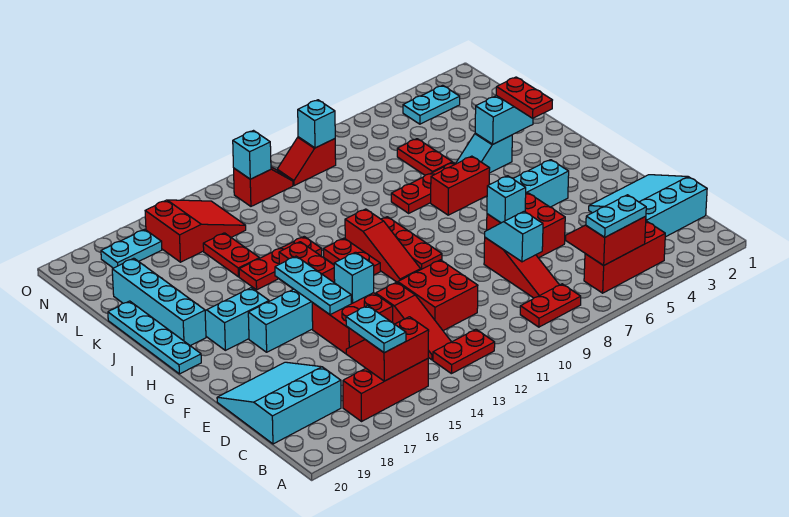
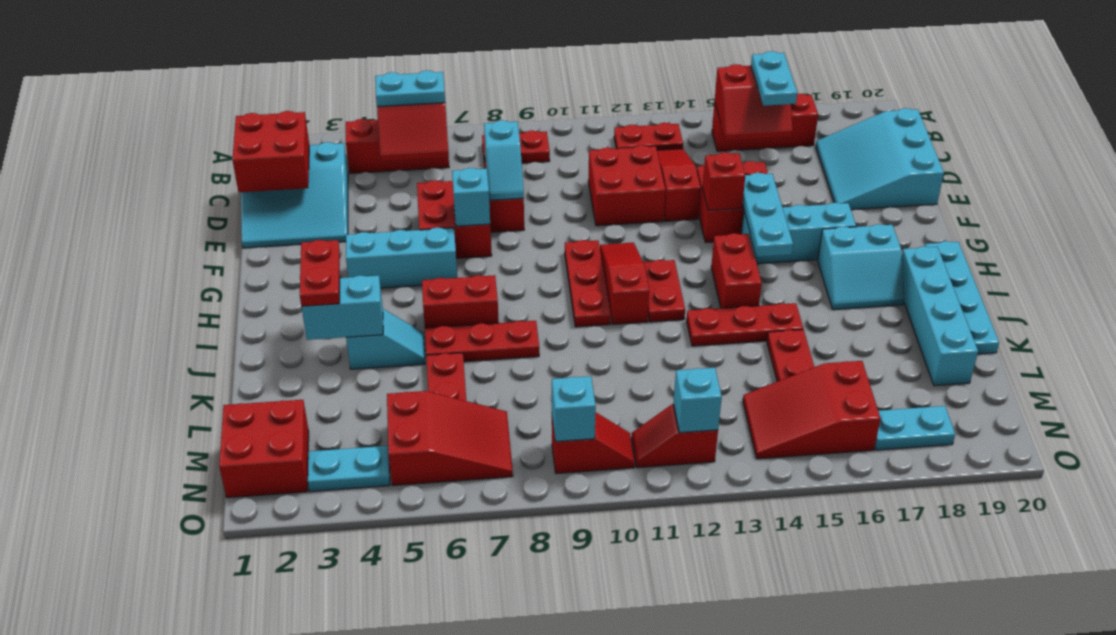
none -> red brick C1:D2 level 2
cyan slope C18:E20 level 1 top C -> cyan slope C18:E20 level 1 top 20
cyan brick F14 level 2 -> red brick F14 level 2
none -> red brick M1:N2 level 1
none -> red slope M5:N7 level 1 top 5

